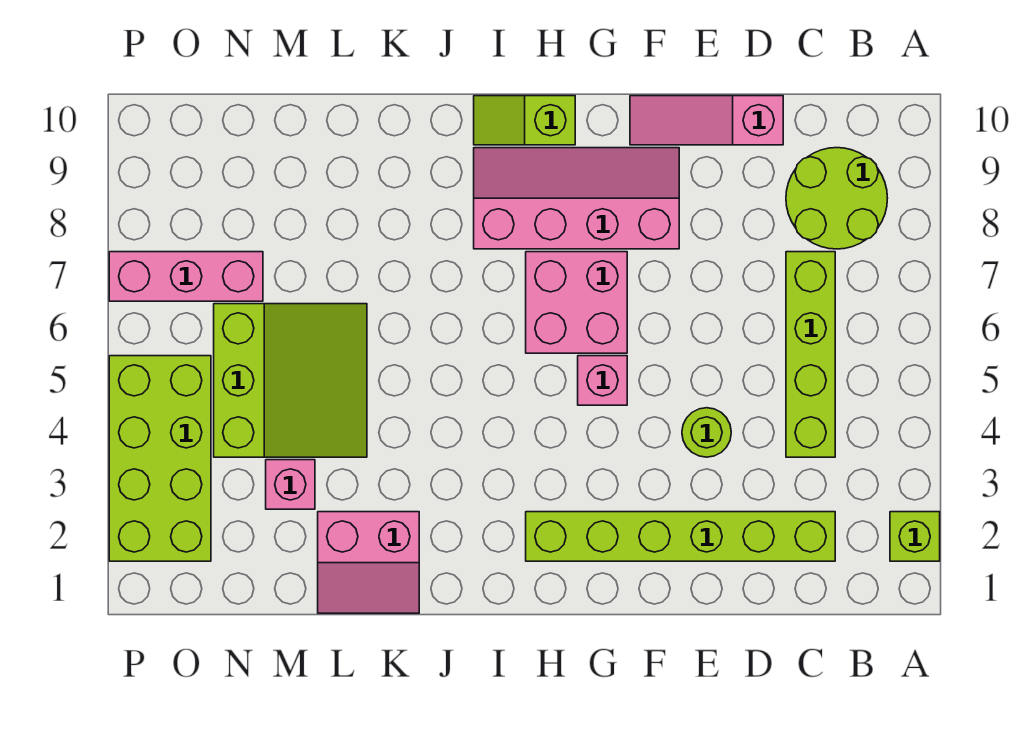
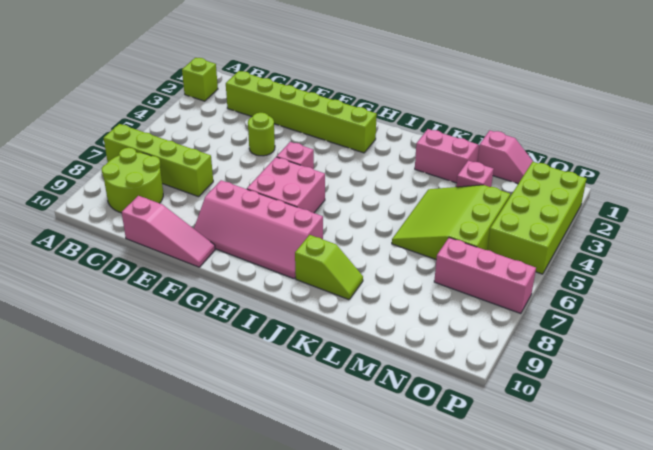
lime brick C4:C7 level 1 -> lime brick A7:D7 level 1
lime slope H10:I10 level 1 top H -> lime slope J9:K9 level 1 top J
none -> pink slope M1:N1 level 1 top M

